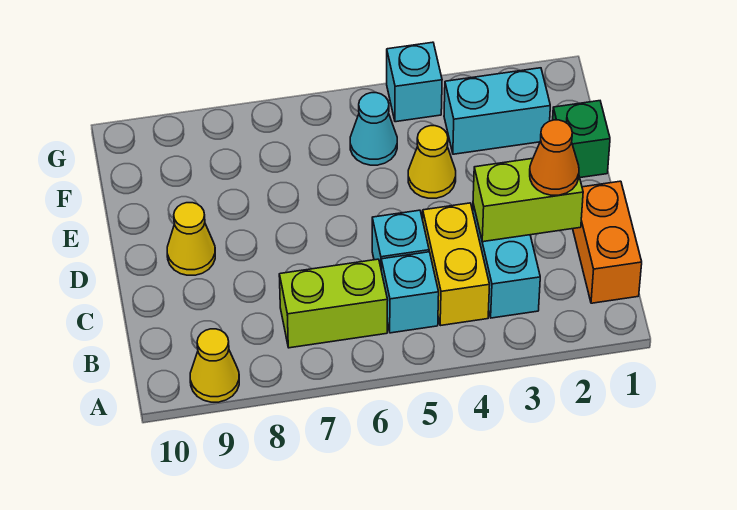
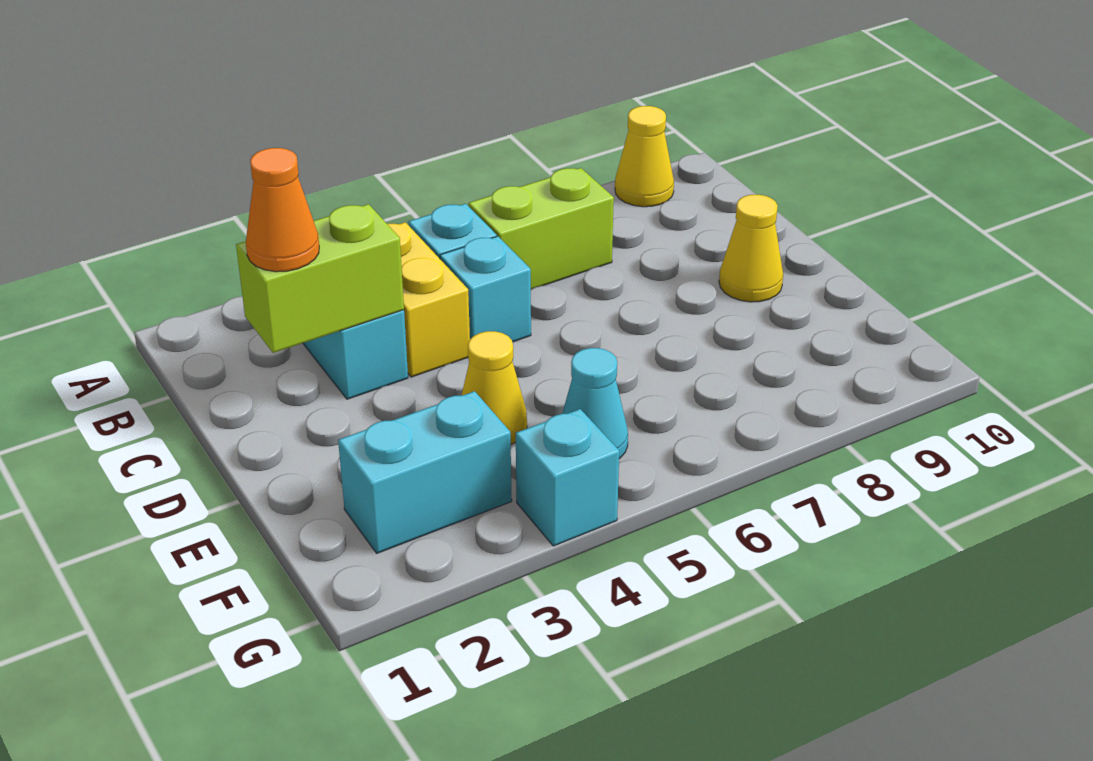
orange brick B1:C1 level 1 -> none
green brick E1 level 1 -> none

